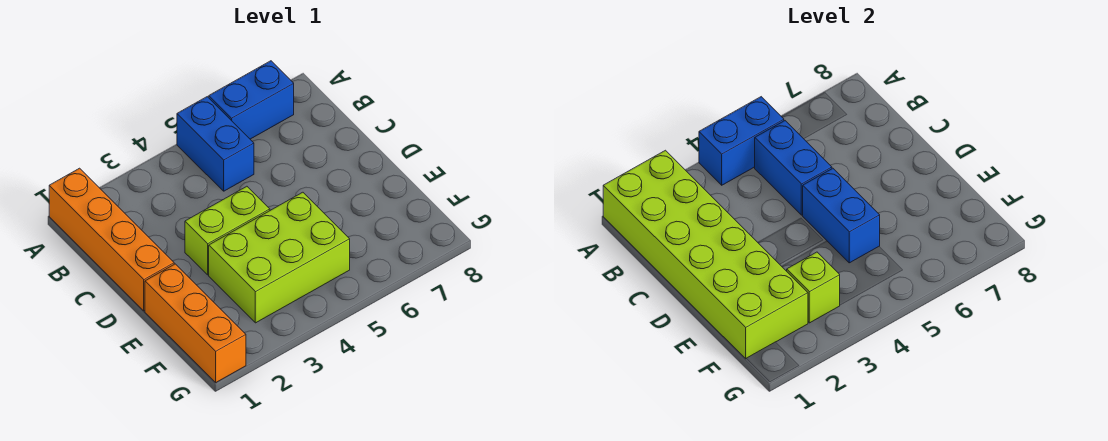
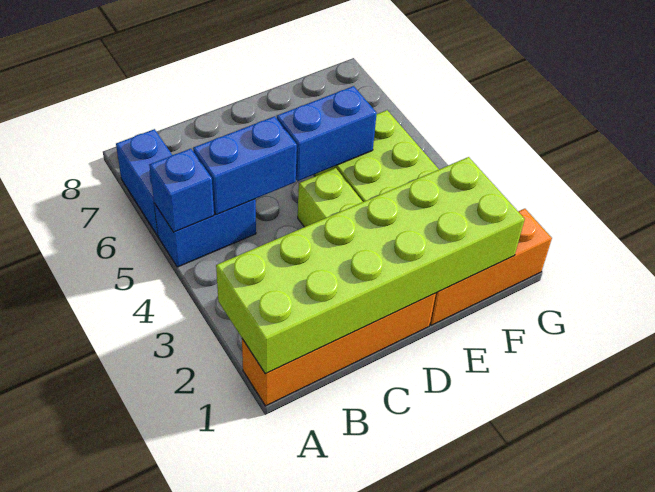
blue brick A4:A5 level 2 -> blue brick A5 level 2
lime brick F3 level 2 -> none

